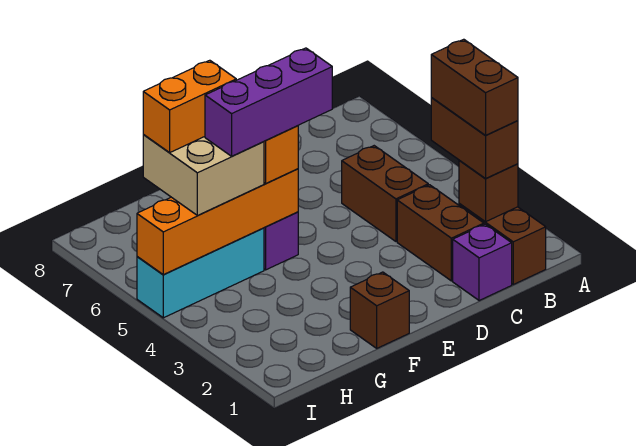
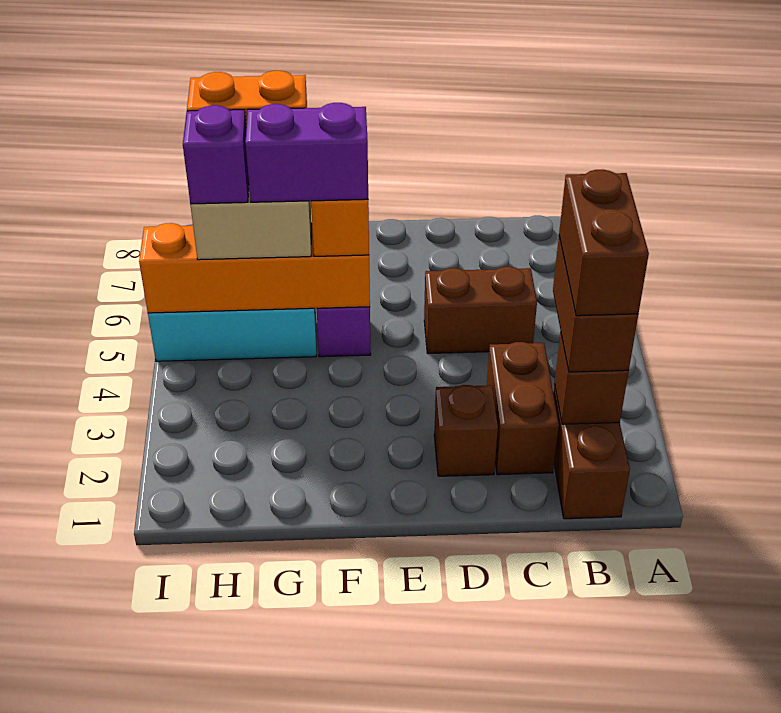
purple brick C1 level 1 -> purple brick H5 level 4
brown brick C4:C5 level 1 -> brown brick C5:D5 level 1
purple brick E5:G5 level 4 -> purple brick F5:G5 level 4
brown brick F1 level 1 -> brown brick D2 level 1

